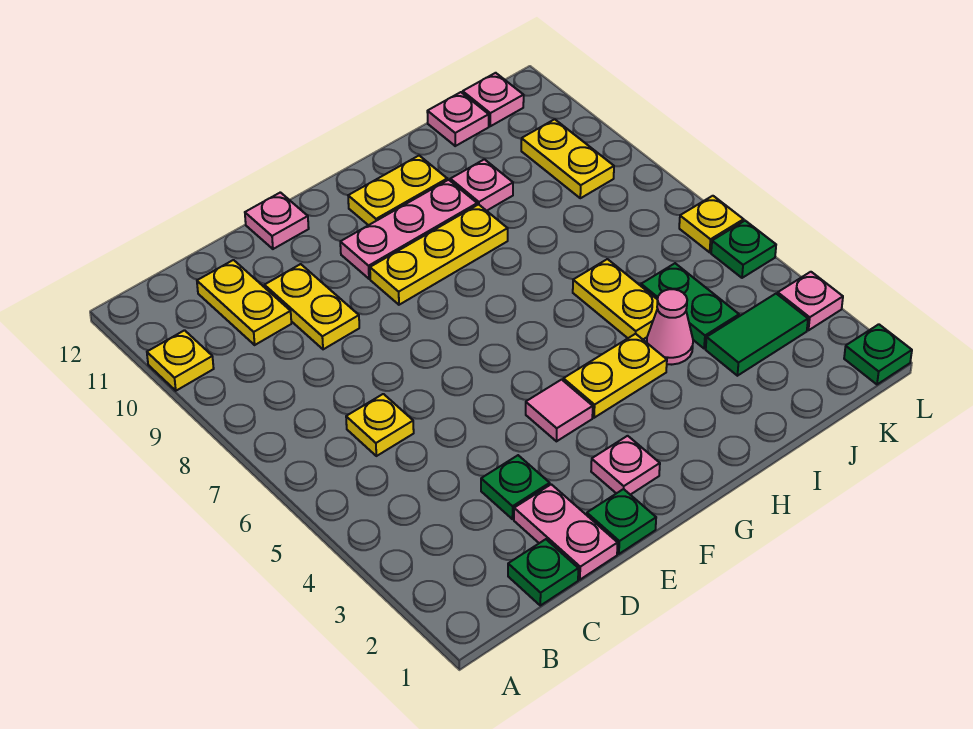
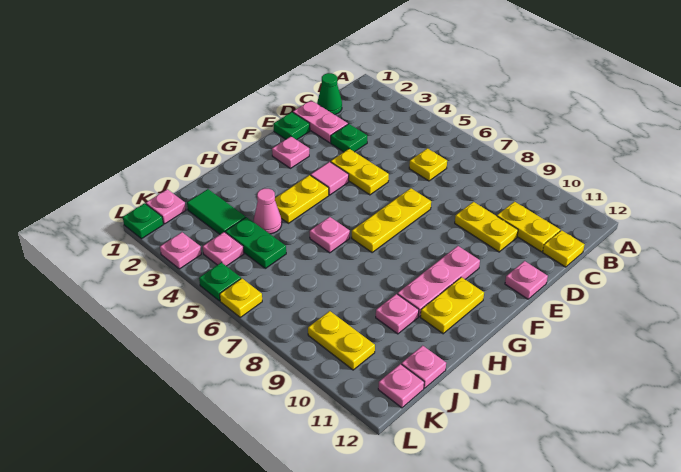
yellow plate A10 level 1 -> yellow plate C12 level 1
green plate C1 level 1 -> green cone C1 level 1
yellow plate F9:H9 level 1 -> yellow plate E7:G7 level 1
none -> pink plate H6 level 1
yellow plate I5:I6 level 1 -> yellow plate E4:E5 level 1
green tile J3:K3 level 1 -> green tile J2:J3 level 1
none -> pink plate K1 level 1
none -> pink plate K4 level 1

